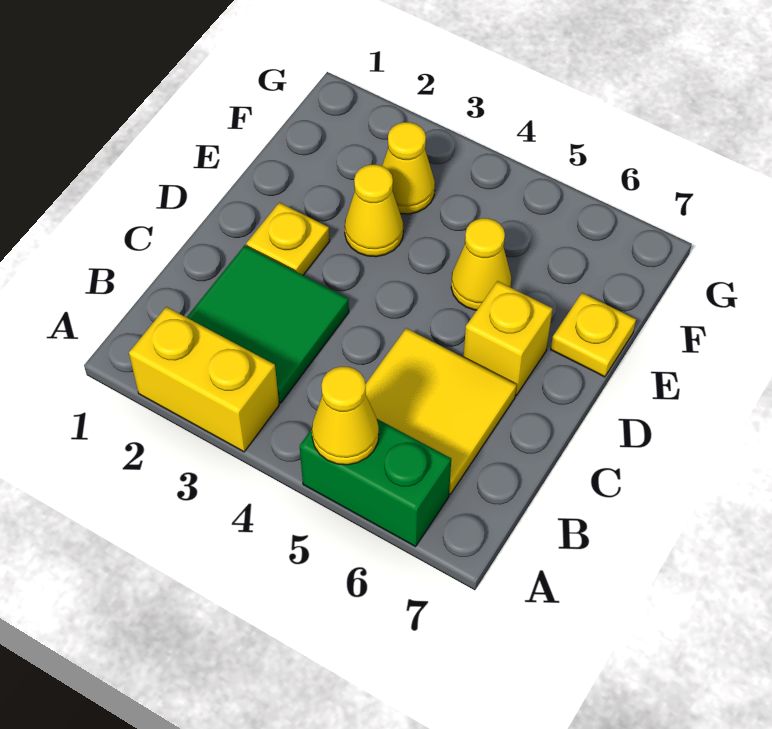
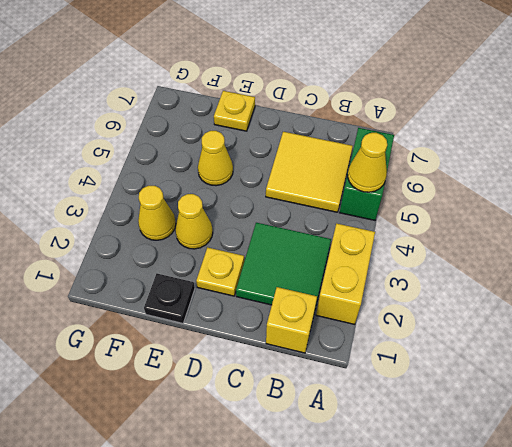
yellow brick D6 level 1 -> yellow brick B1 level 1
none -> black plate E1 level 1

